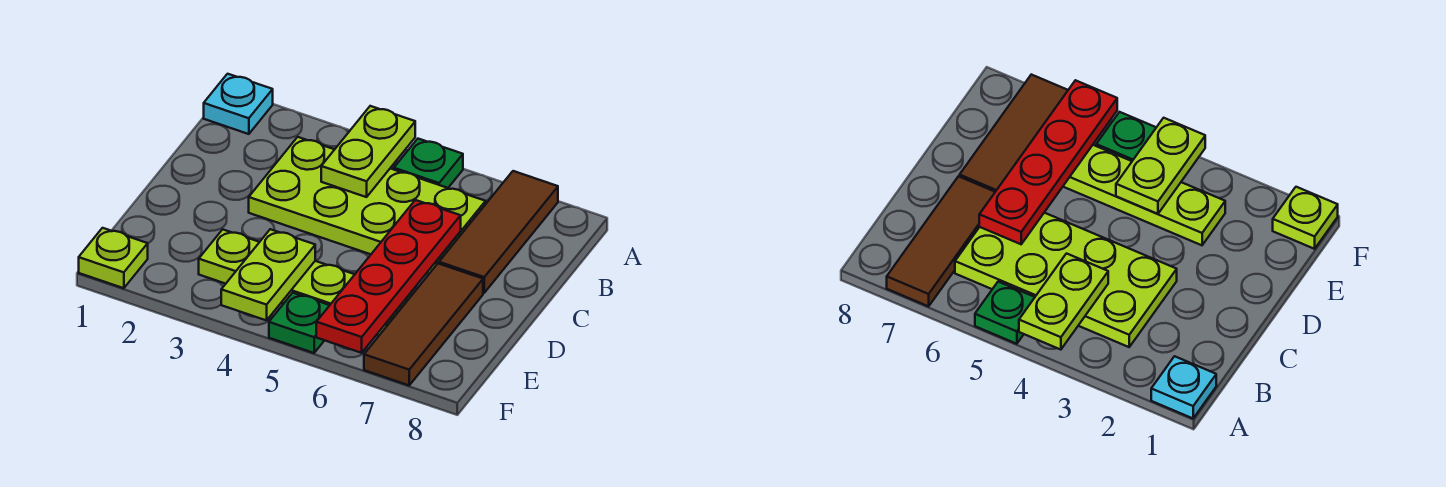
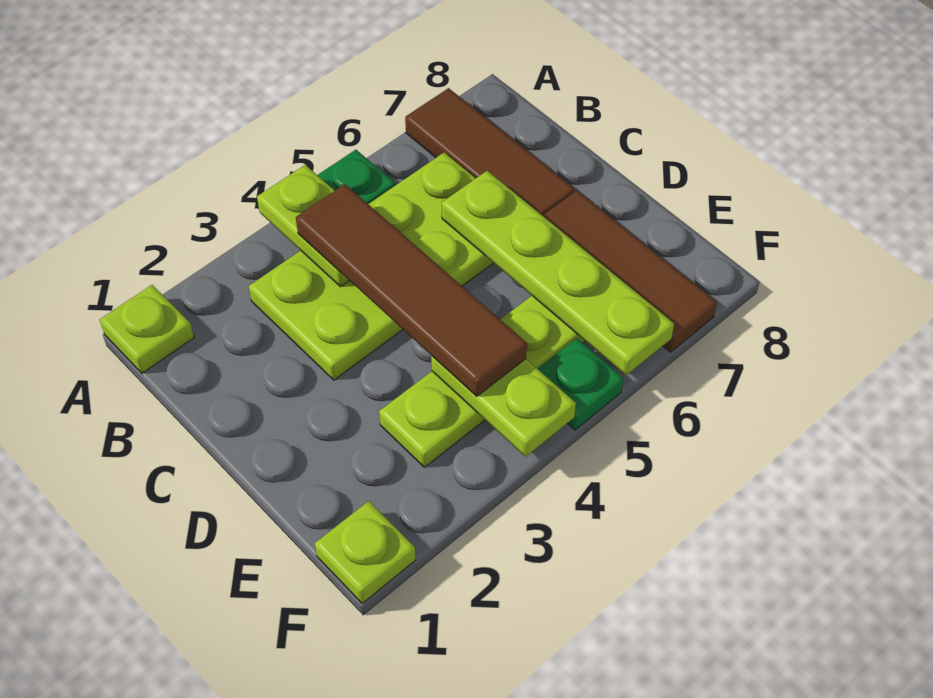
cyan plate A1 level 1 -> lime plate A1 level 1
none -> brown tile B4:E4 level 3
red plate C6:F6 level 2 -> lime plate C6:F6 level 2

